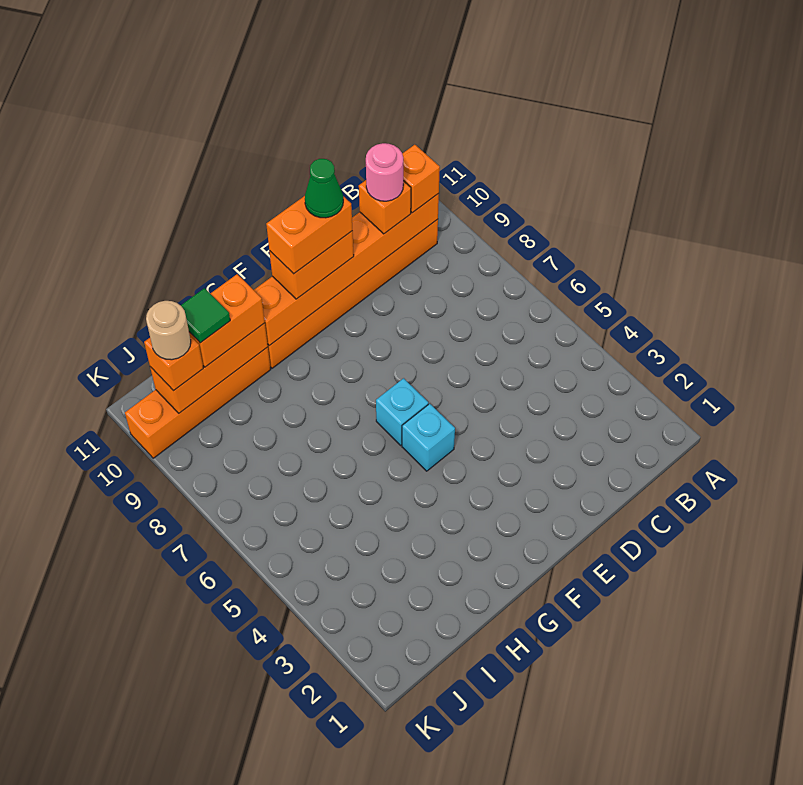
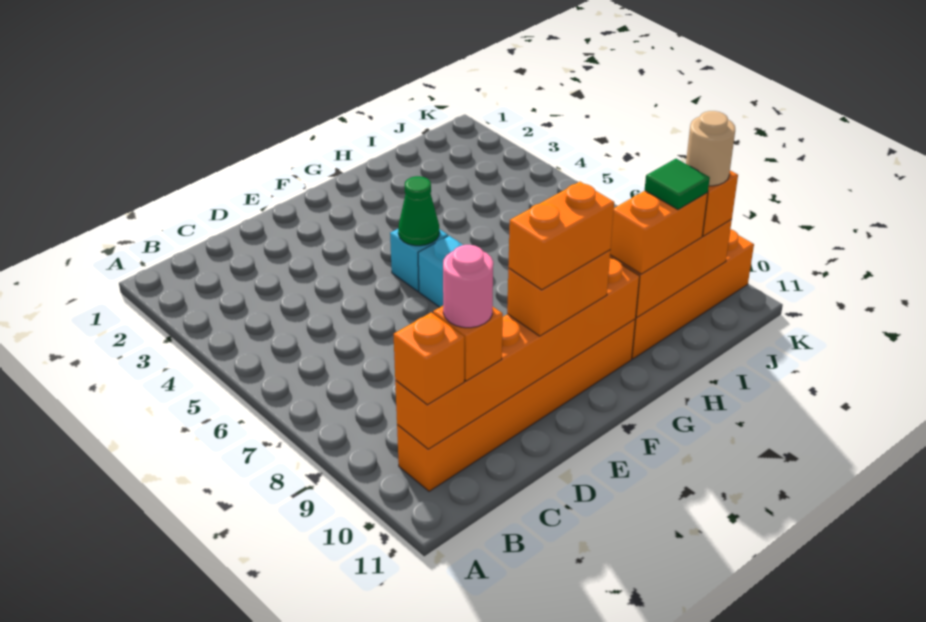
green cone E10 level 5 -> green cone F5 level 2

